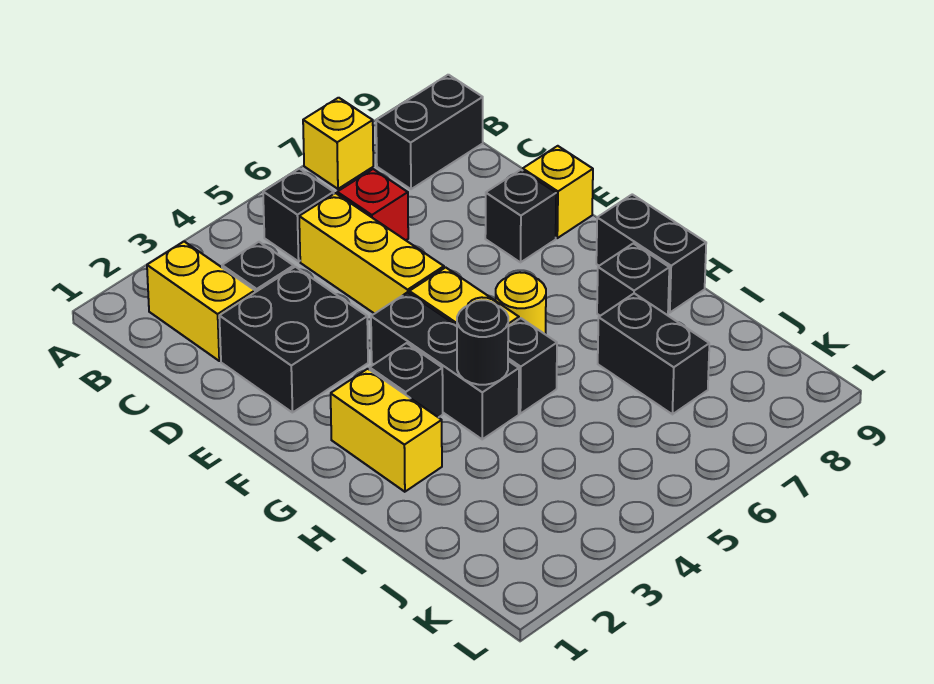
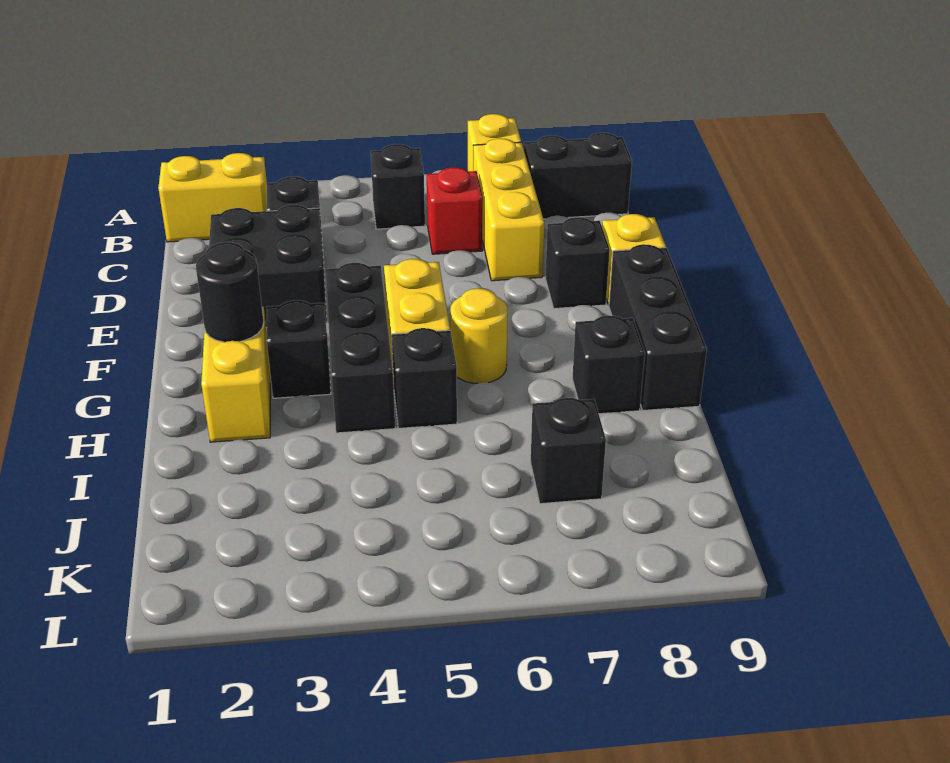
yellow brick B2:C2 level 1 -> yellow brick B1:B2 level 1
yellow brick C5:E5 level 1 -> yellow brick B7:D7 level 1
black brick G9:H9 level 1 -> black brick F9:H9 level 1
black round brick H4 level 2 -> black round brick G2 level 2
black brick I7:J7 level 1 -> black brick J7 level 1

